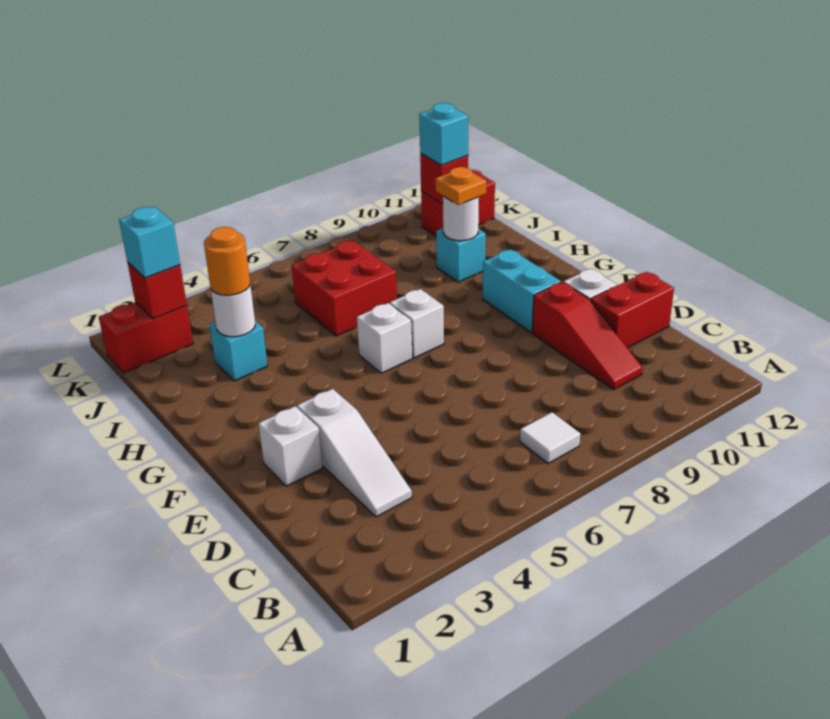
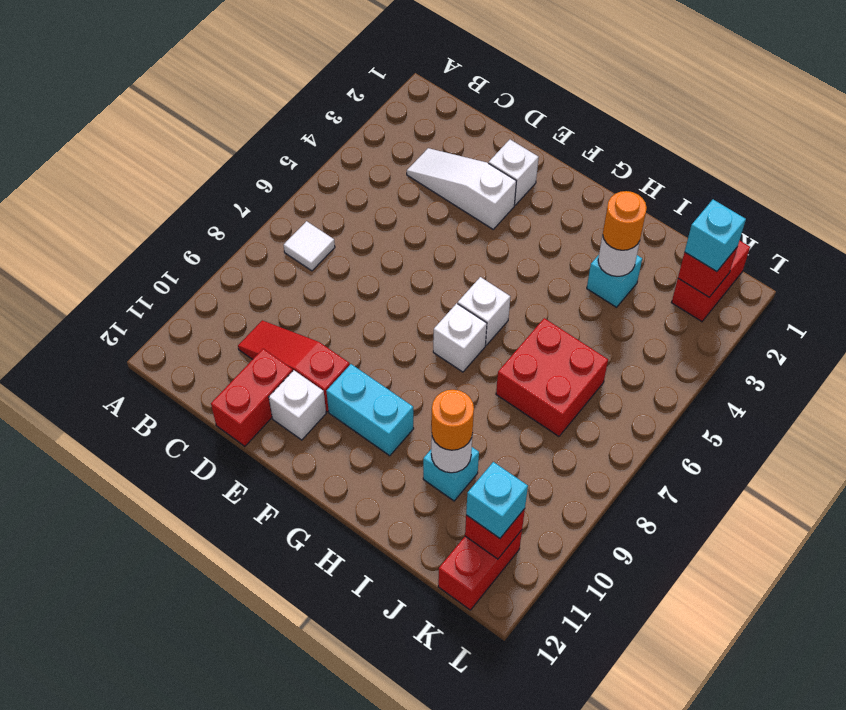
orange plate I10 level 3 -> orange round brick I10 level 3

